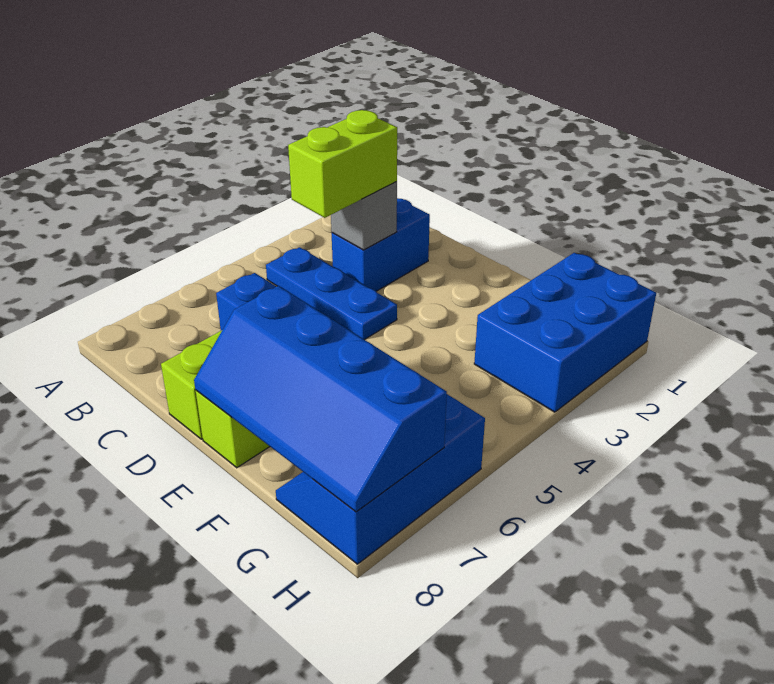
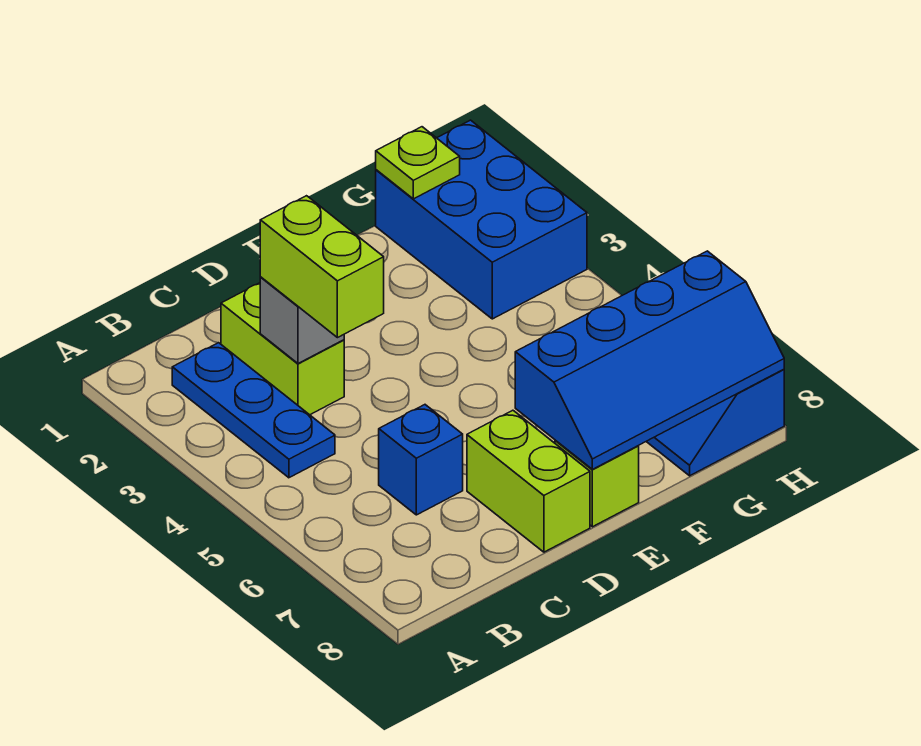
blue plate B4:D4 level 1 -> blue plate B2:B4 level 1
blue brick C2:C3 level 1 -> lime brick C2:C3 level 1
none -> lime plate G1 level 2

